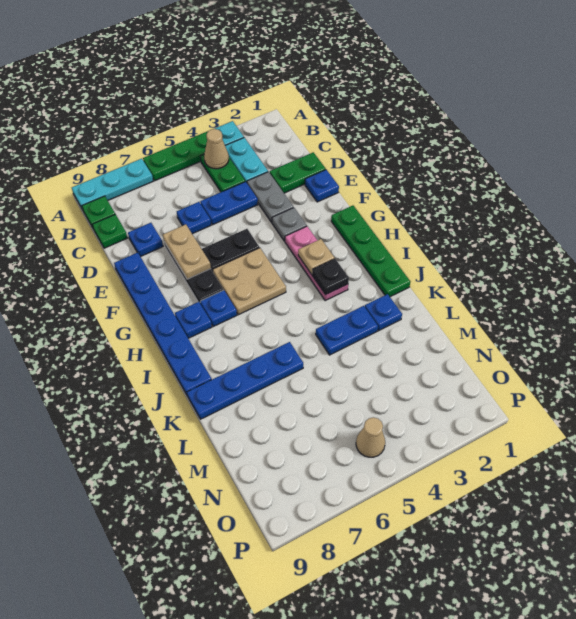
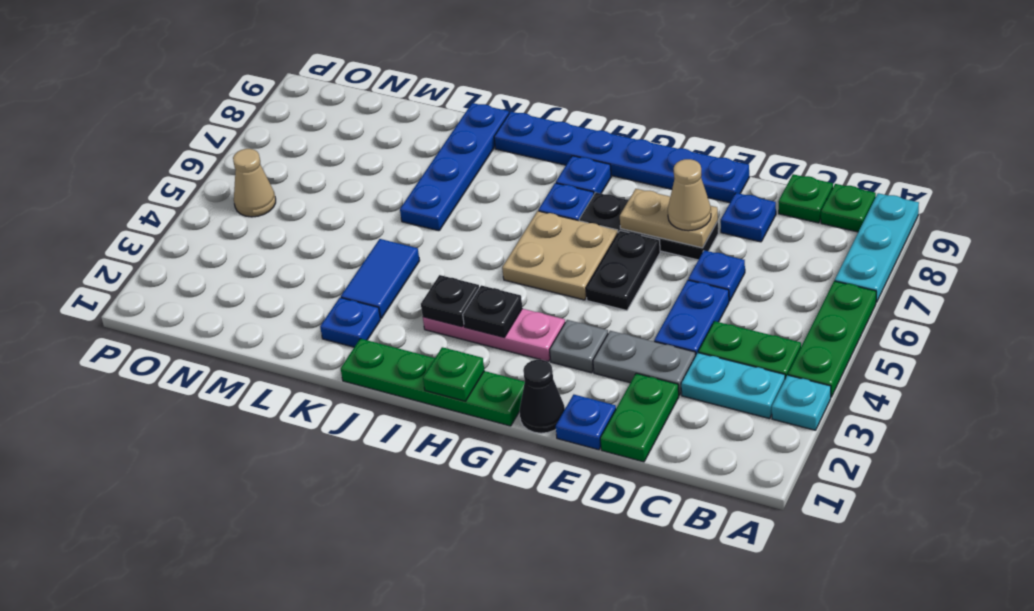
tan cone B4 level 2 -> tan cone E7 level 3
none -> black cone F1 level 1
none -> green plate H1 level 2
tan plate H3 level 2 -> black plate H3 level 2
blue plate K3:K4 level 1 -> blue tile K3:K4 level 1

